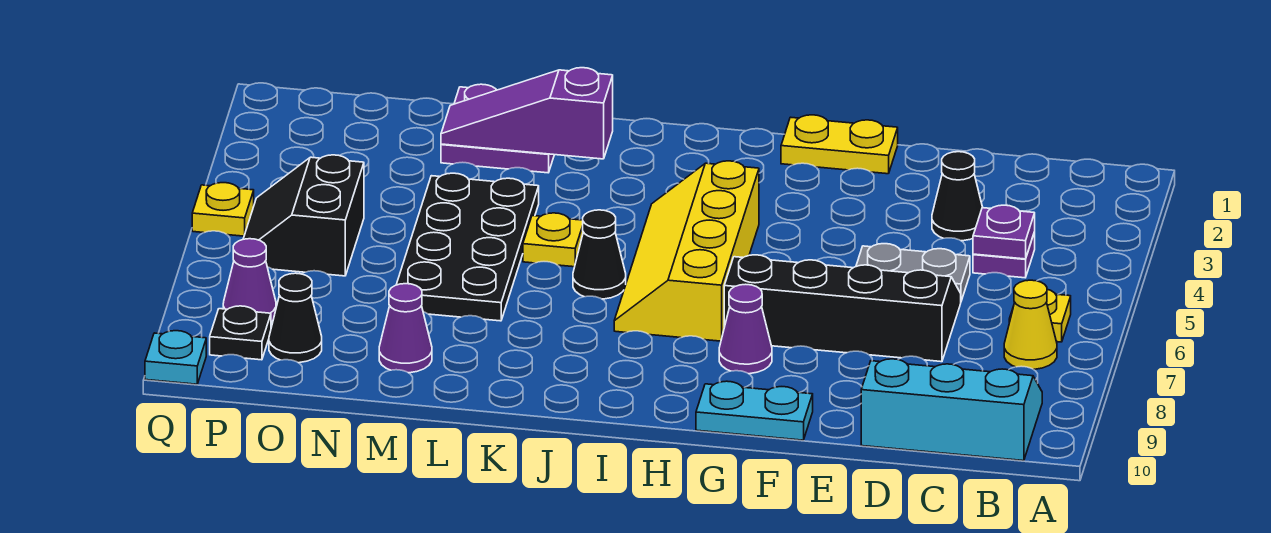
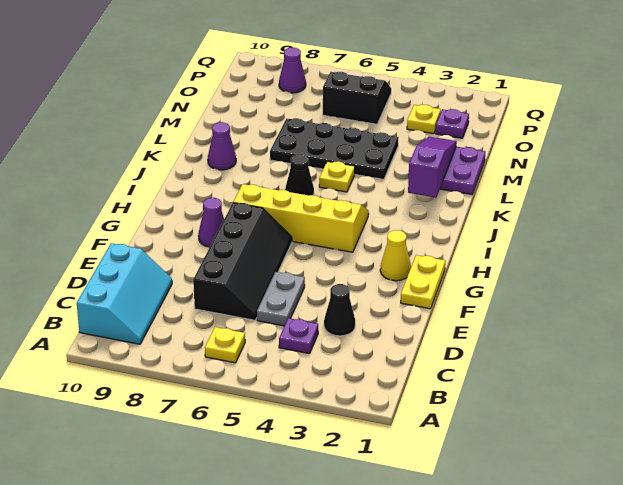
yellow cone B7 level 1 -> yellow cone G2 level 1
purple plate C4 level 2 -> purple plate O2 level 1
cyan plate F10:G10 level 1 -> none
purple cone M9 level 1 -> purple cone K9 level 1
black cone O9 level 1 -> none
black plate P9 level 1 -> none
yellow plate Q5 level 1 -> yellow plate O3 level 1
cyan plate Q10 level 1 -> none

